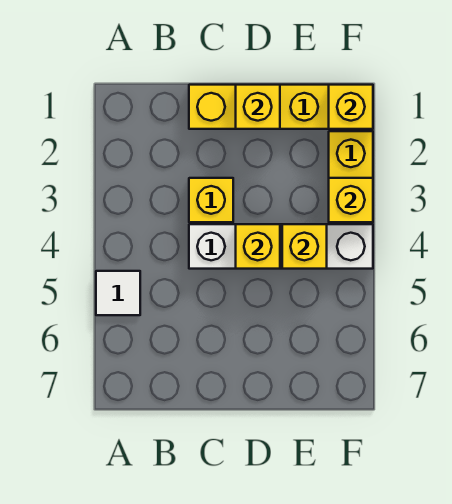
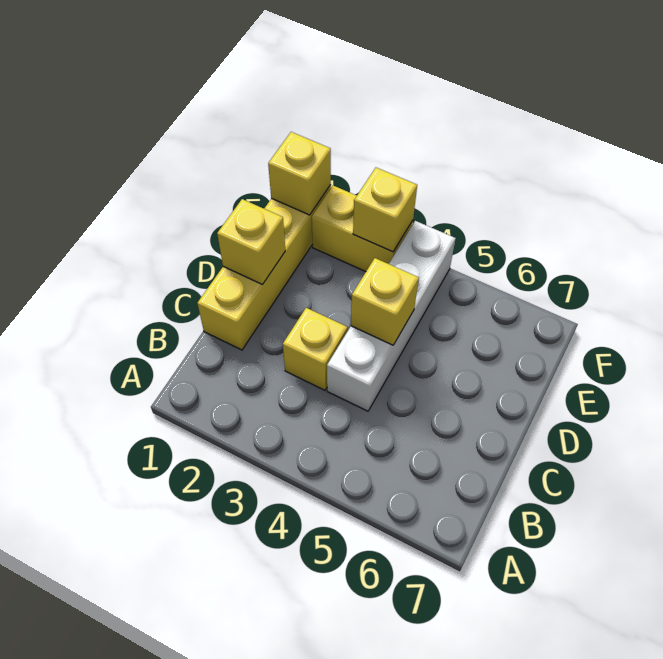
white tile A5 level 1 -> none
yellow brick E4 level 2 -> none

